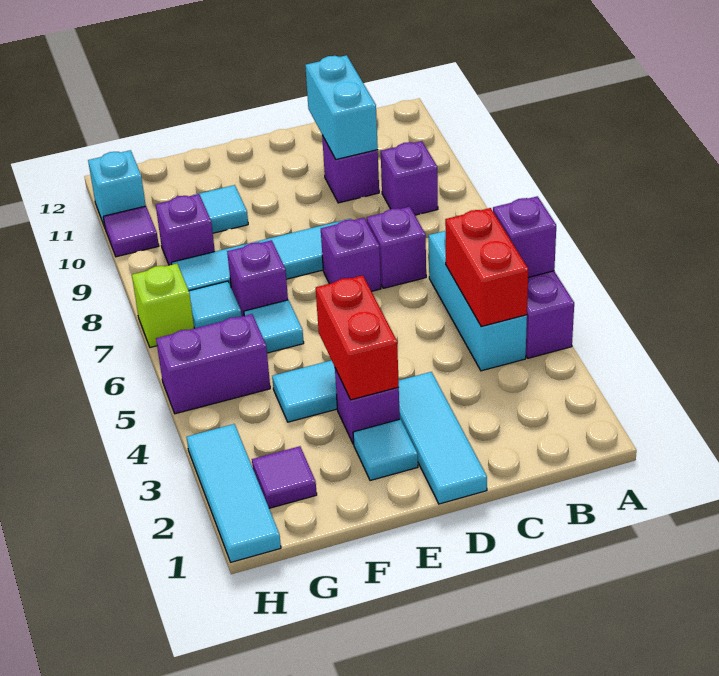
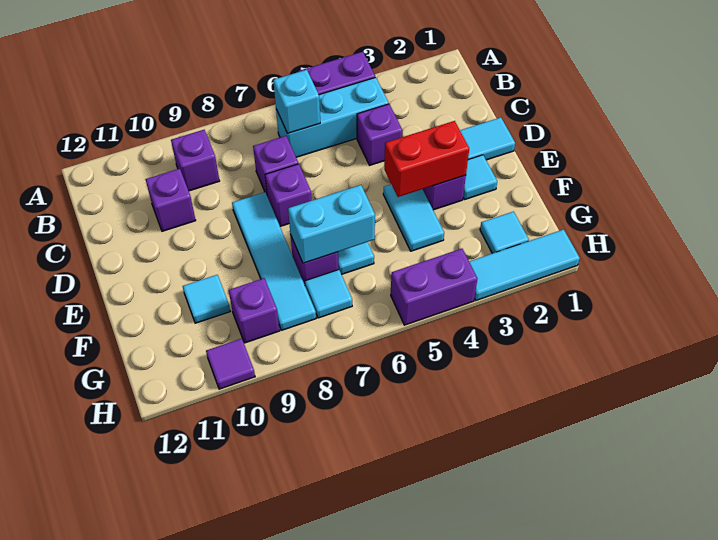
purple brick A5 level 2 -> purple brick C4 level 1
red brick B4:B5 level 2 -> none
cyan brick C10:C11 level 2 -> cyan brick F6:F7 level 2
purple tile G2 level 1 -> cyan tile G2 level 1
purple brick G5:H5 level 1 -> purple brick H4:H5 level 1
lime brick H7 level 1 -> none
cyan brick H11 level 1 -> cyan brick B6 level 2

